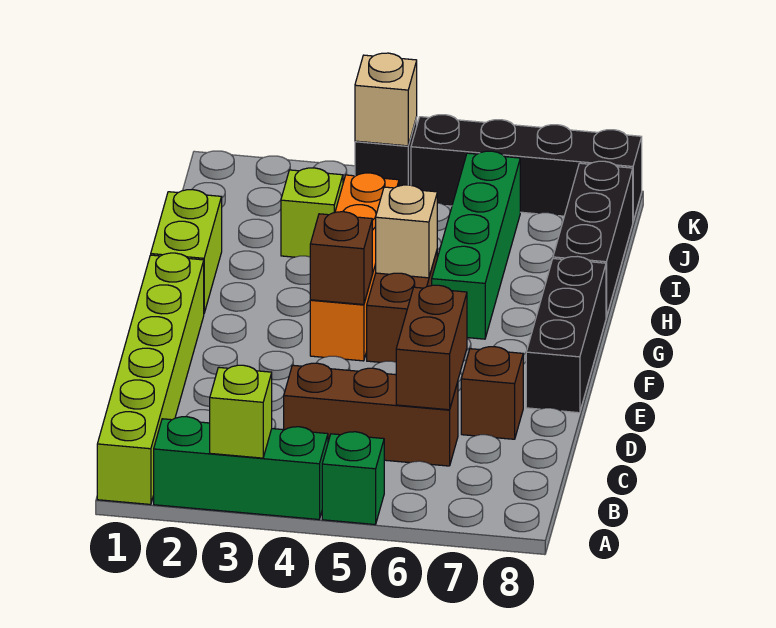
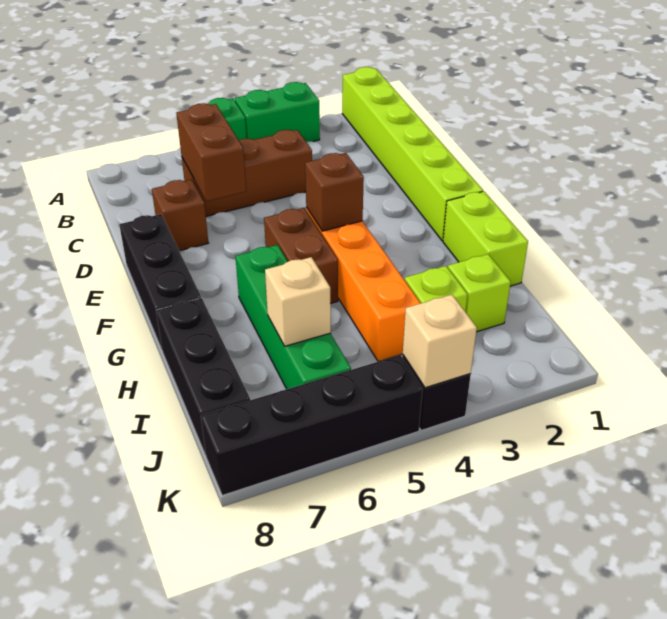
green brick A2:A4 level 1 -> green brick A3:A4 level 1
lime brick A3 level 2 -> lime brick I2 level 1
tan brick G5 level 2 -> tan brick I6 level 2

